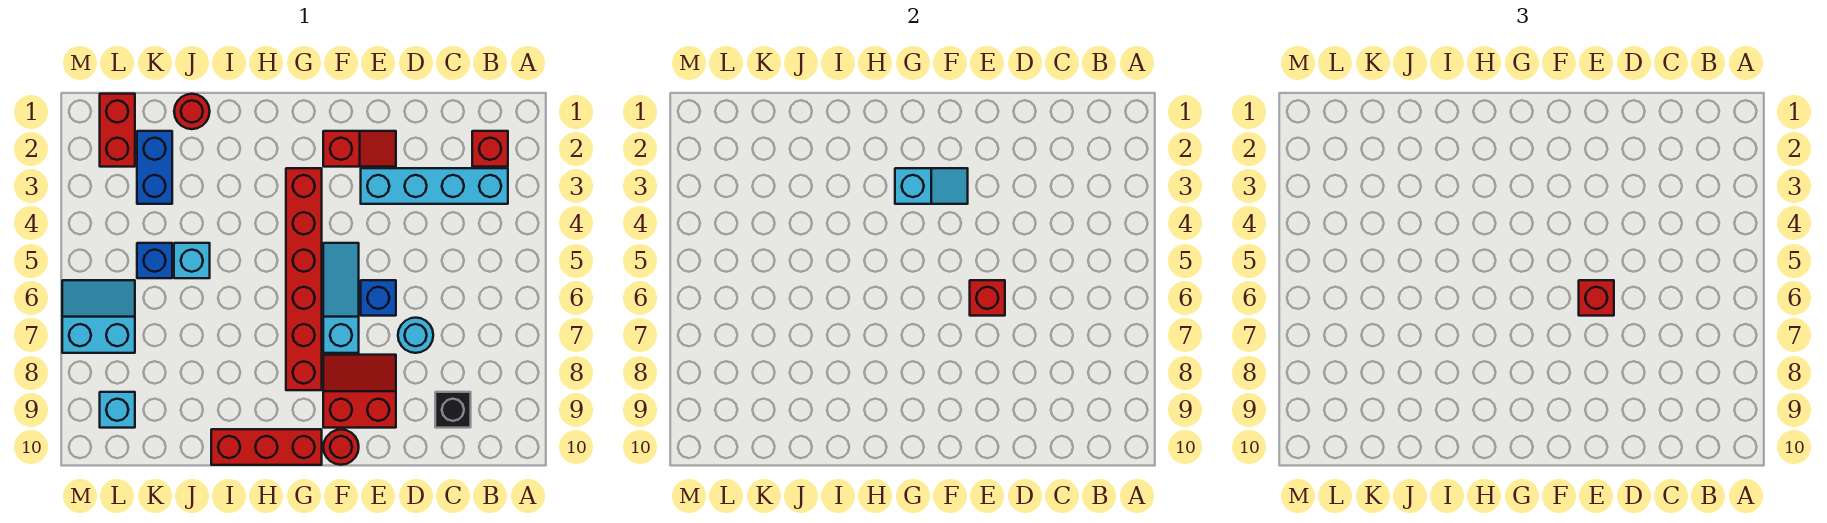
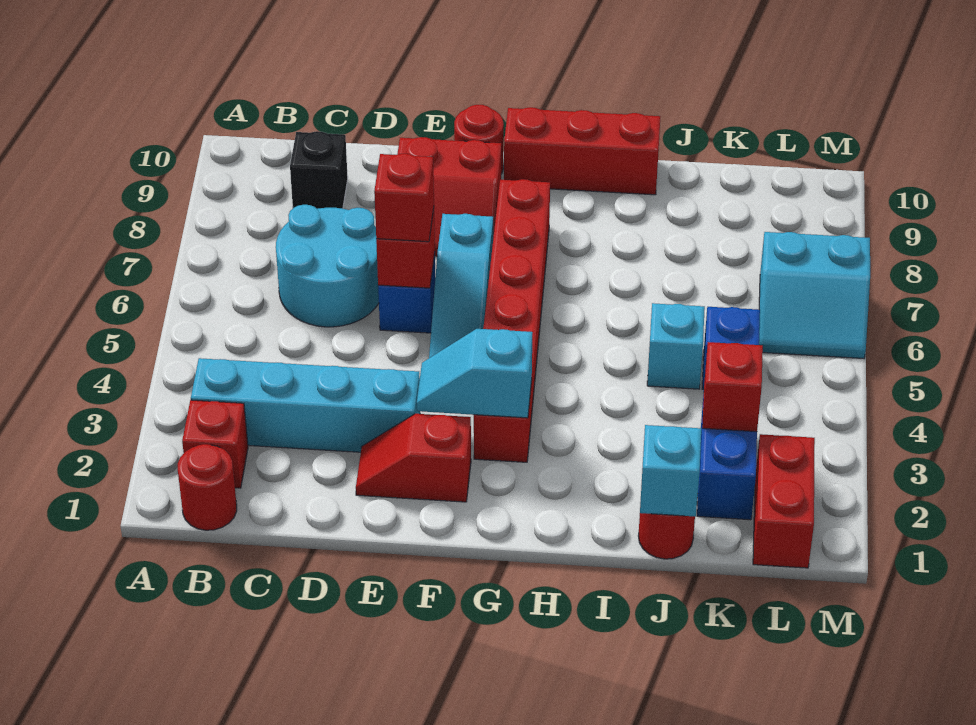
none -> red round brick B1 level 1
cyan round brick D7 level 1 -> cyan round brick C6:D7 level 1
none -> red brick K3 level 2
cyan brick L9 level 1 -> cyan brick J1 level 2

